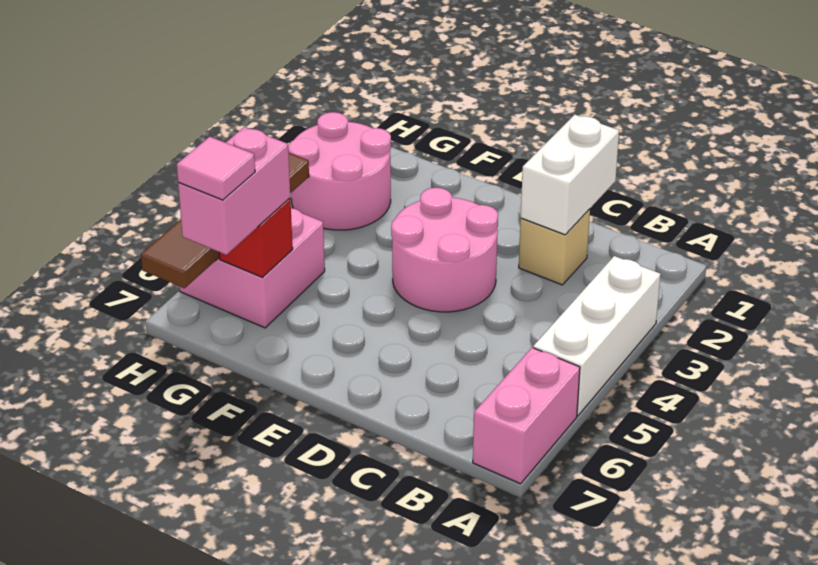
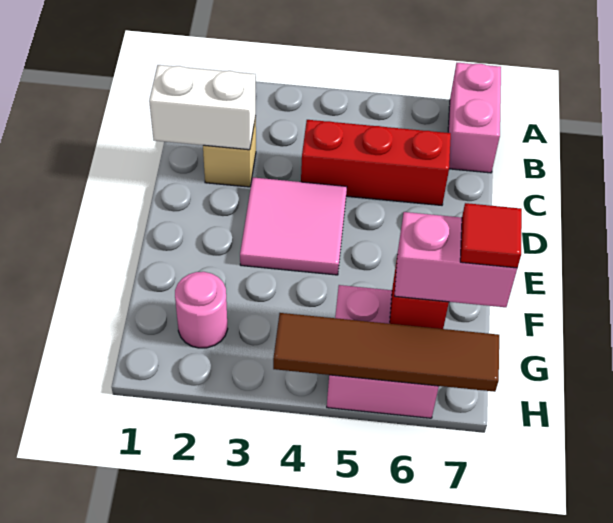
white brick A3:A5 level 1 -> none
pink brick A6:A7 level 1 -> pink brick A7:B7 level 1
none -> red brick C4:C6 level 1
pink round brick D3:E4 level 1 -> pink tile D3:E4 level 1
pink round brick G2:H3 level 1 -> pink round brick G2 level 1
pink tile G7 level 4 -> red tile G7 level 4

